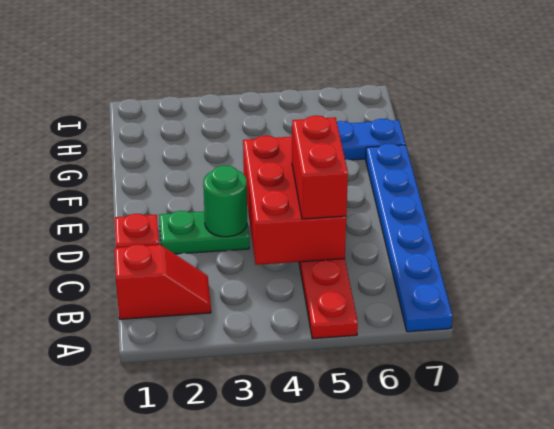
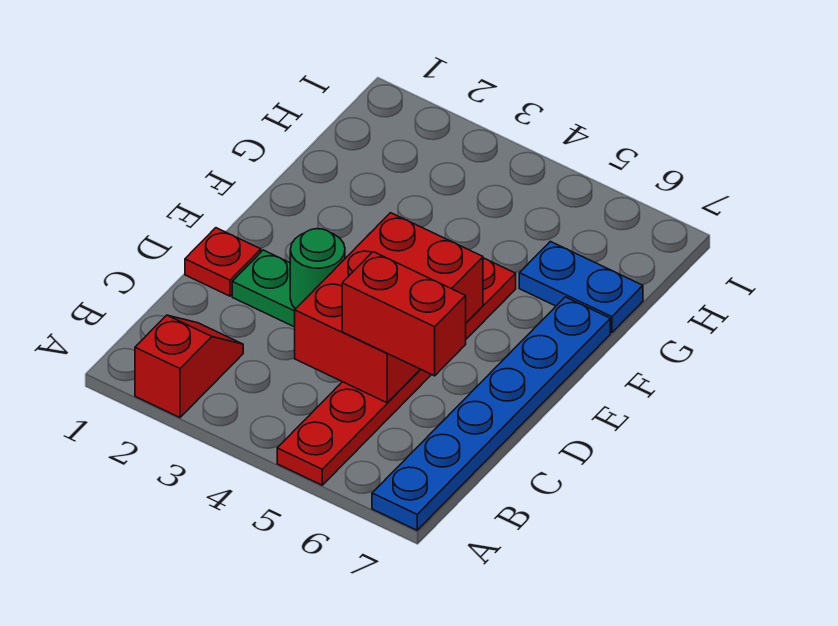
red slope B1:B2 level 1 top 1 -> red slope A2:B2 level 1 top A
red brick C5:D5 level 3 -> red brick C5:C6 level 3

